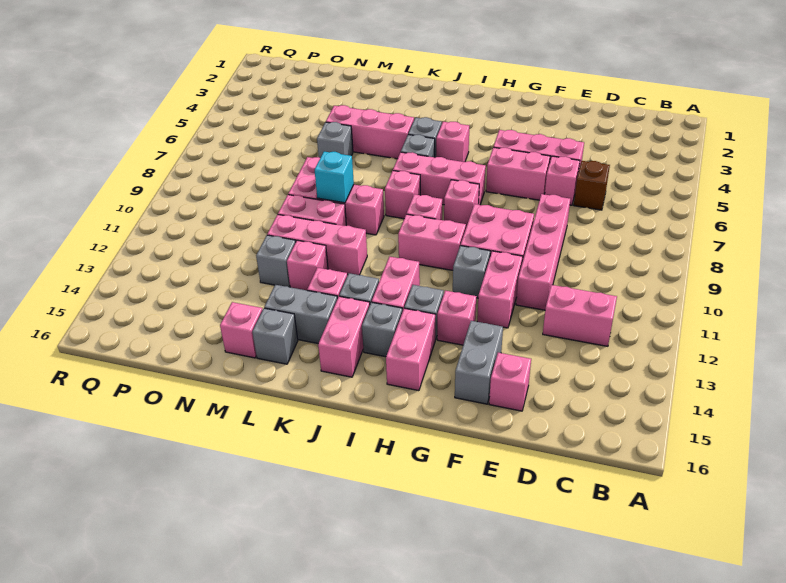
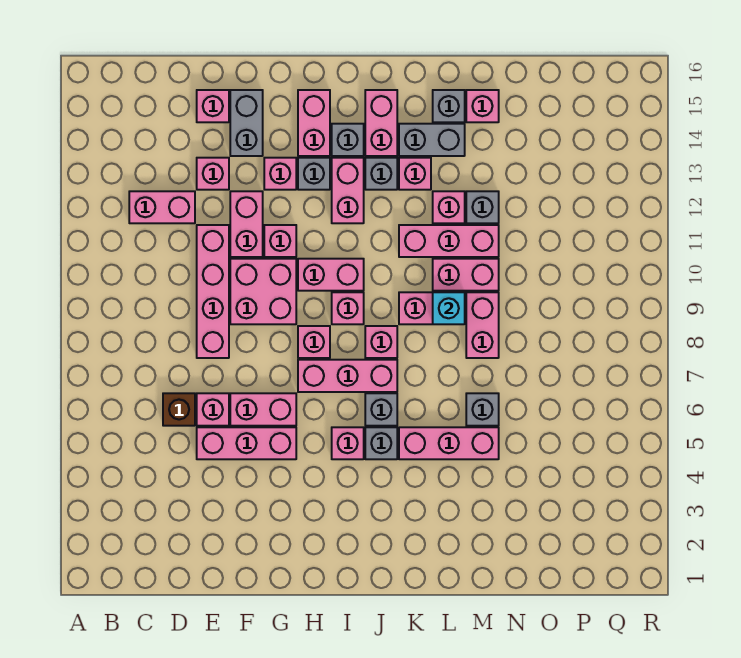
none -> pink brick E13 level 1
grey brick G11 level 1 -> pink brick G11 level 1

